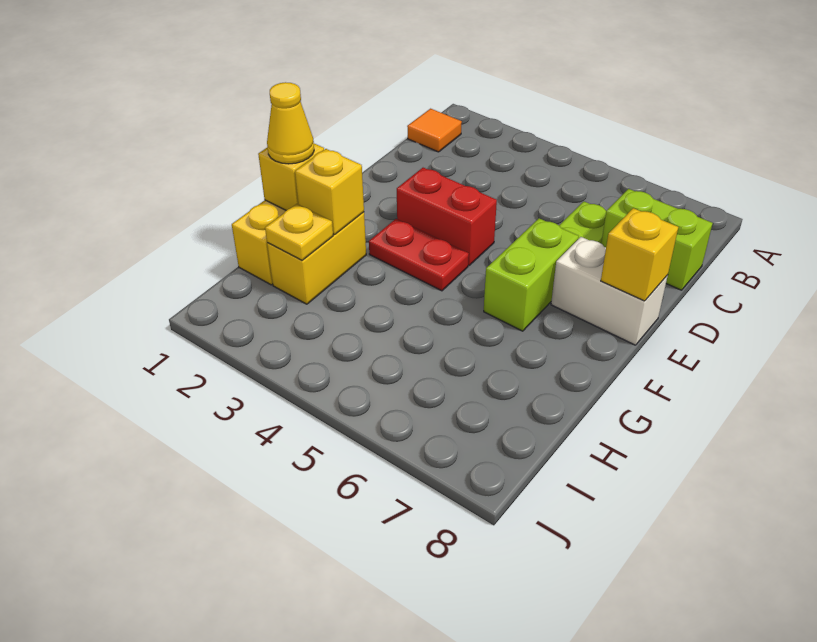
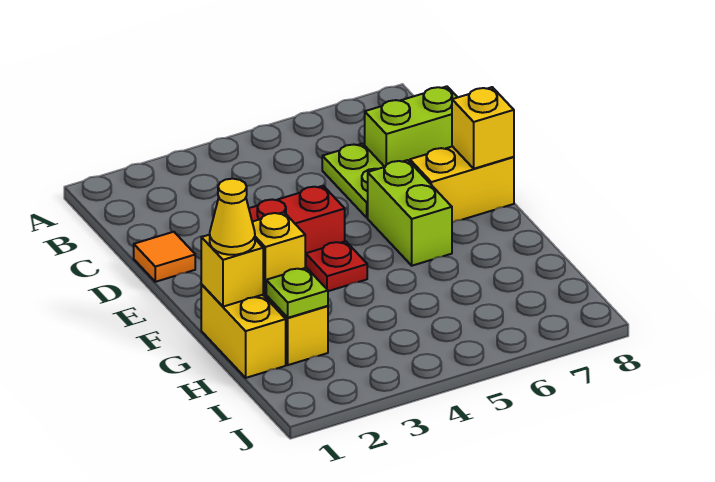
orange tile B1 level 1 -> orange tile D1 level 1
white brick E7:E8 level 1 -> yellow brick E7:E8 level 1
red plate F3:F4 level 1 -> red plate F4 level 1
yellow plate H2 level 2 -> lime plate H2 level 2

